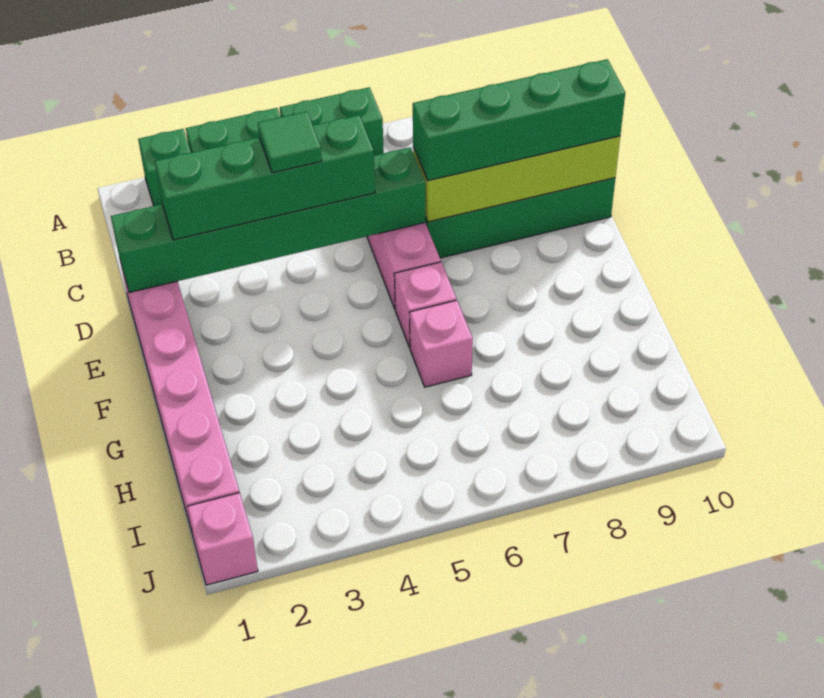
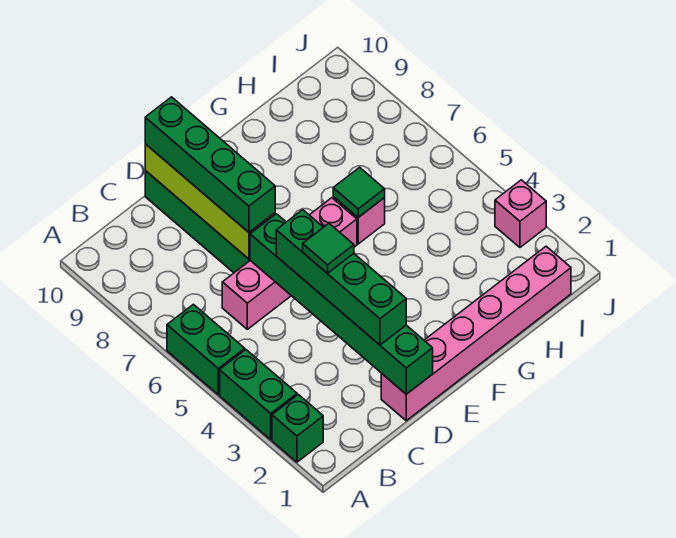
none -> green tile G6 level 2
pink brick J1 level 1 -> pink brick J3 level 1

